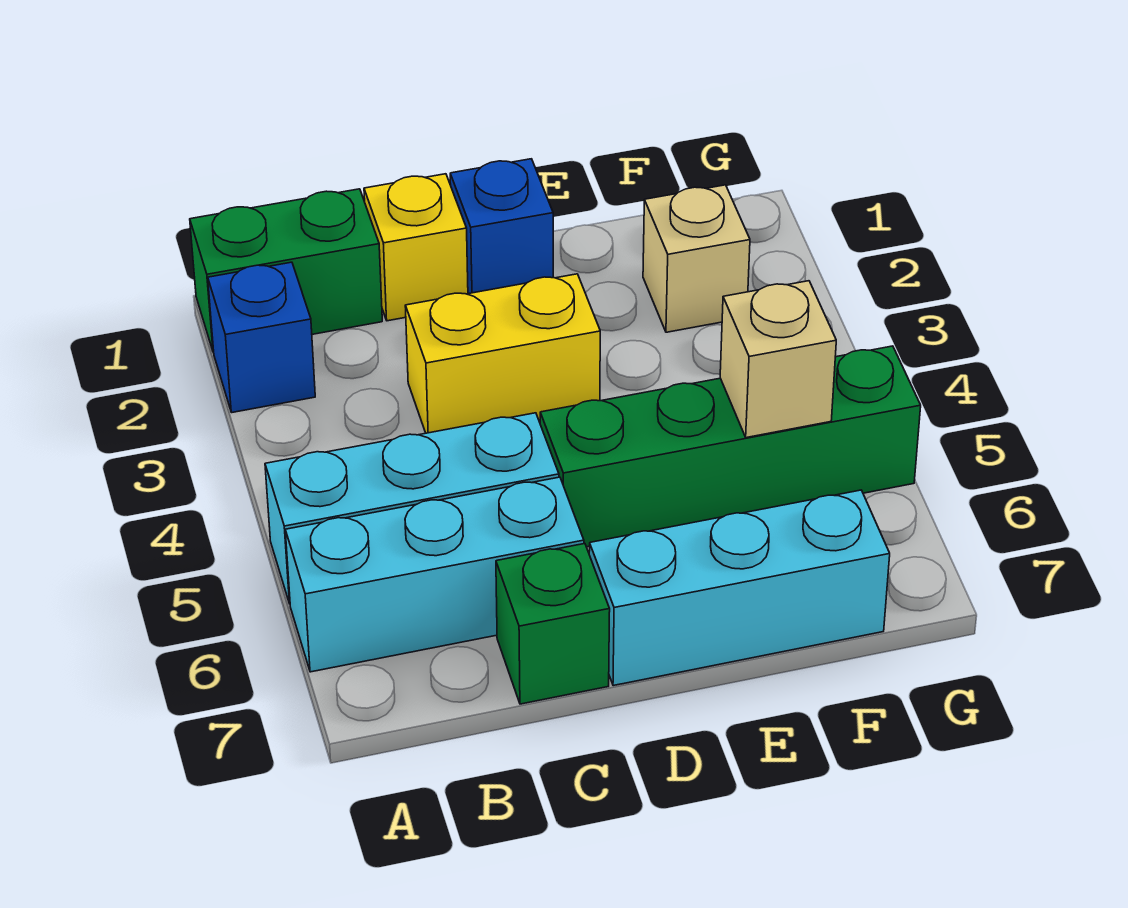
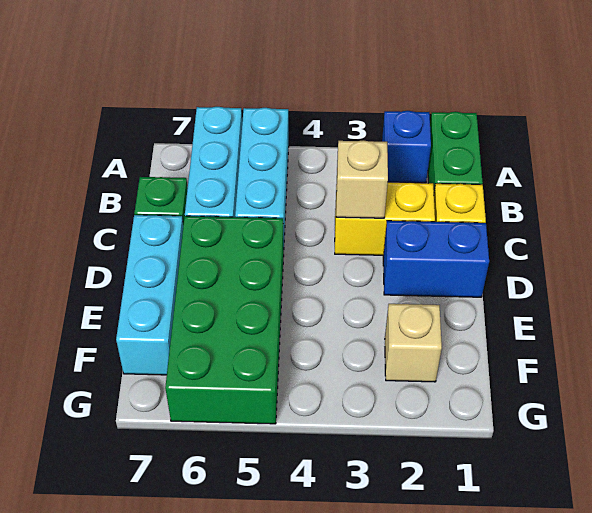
yellow brick C3:D3 level 1 -> yellow brick C2:C3 level 1
blue brick D1 level 1 -> blue brick D1:D2 level 1
green brick D5:G5 level 1 -> green brick D5:G6 level 1
tan brick F5 level 2 -> tan brick C3 level 2

